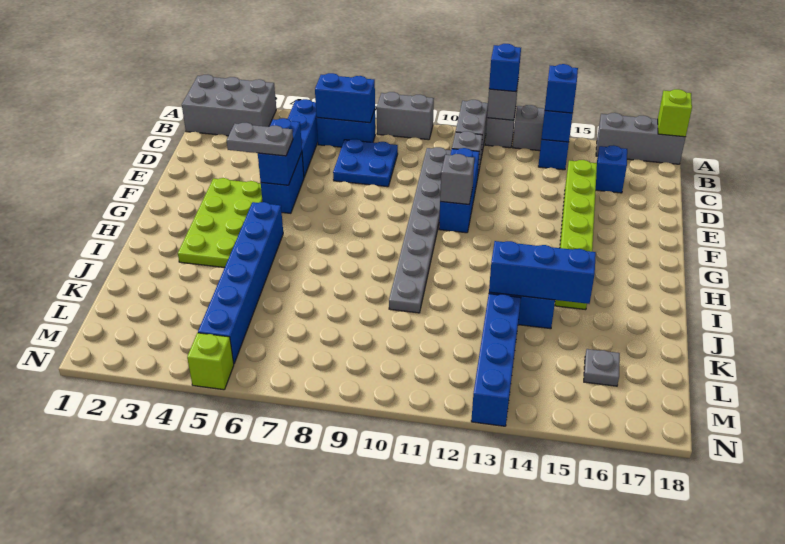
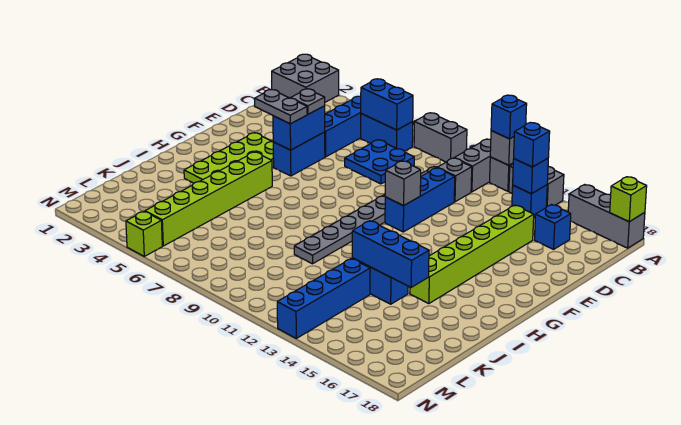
grey brick A1:B3 level 1 -> grey brick A1:B2 level 1
blue brick H5:M5 level 1 -> lime brick H5:M5 level 1
grey plate L16 level 1 -> grey plate E5 level 3

